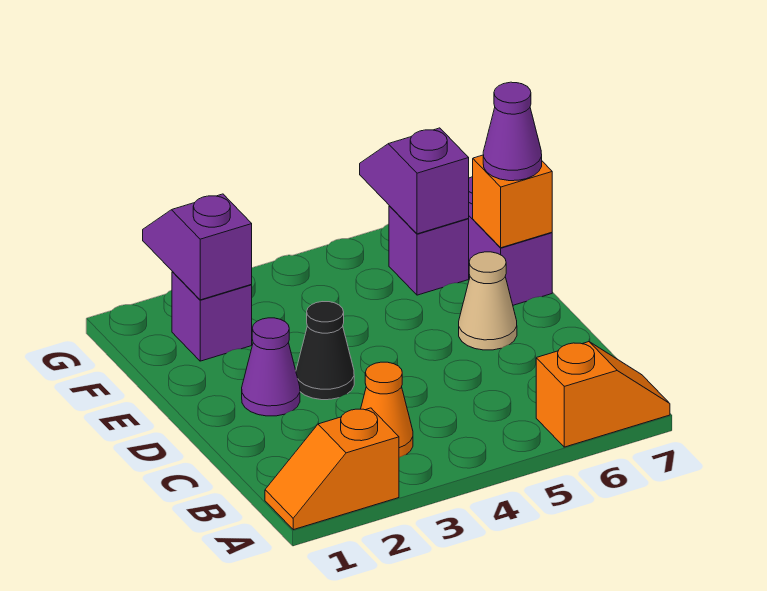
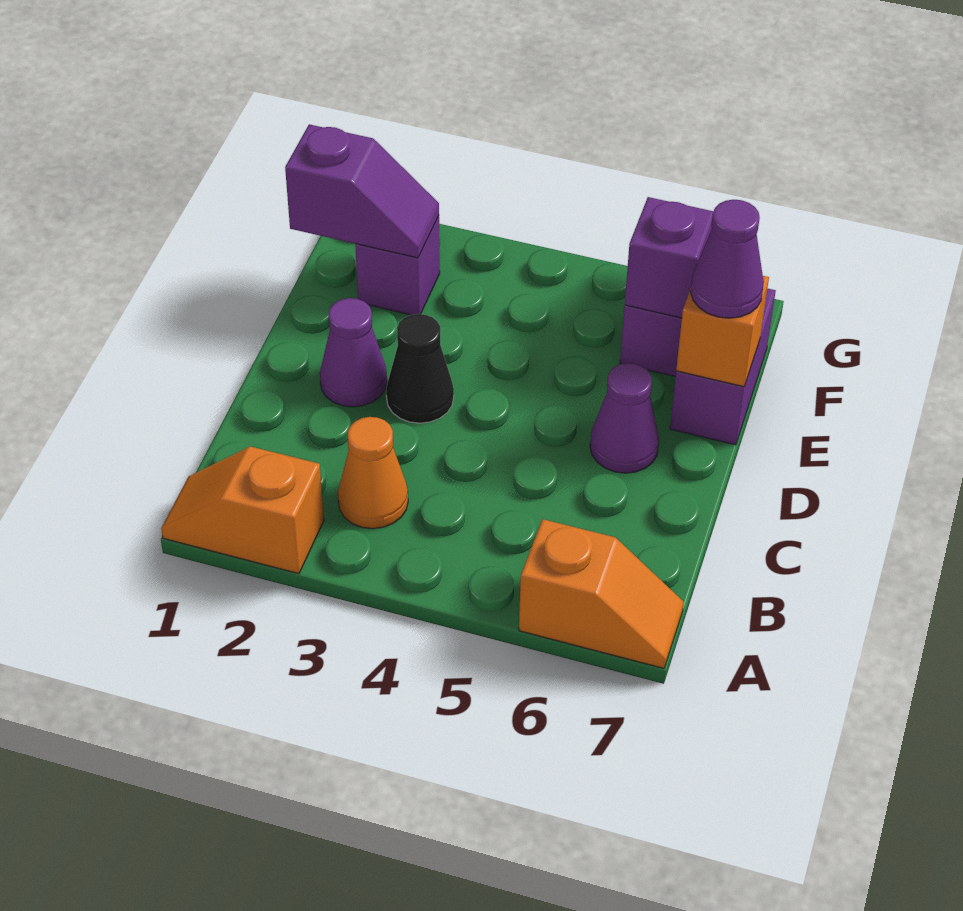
tan cone D6 level 1 -> purple cone D6 level 1
purple slope F2:G2 level 2 top F -> purple slope F1:F2 level 2 top 1

